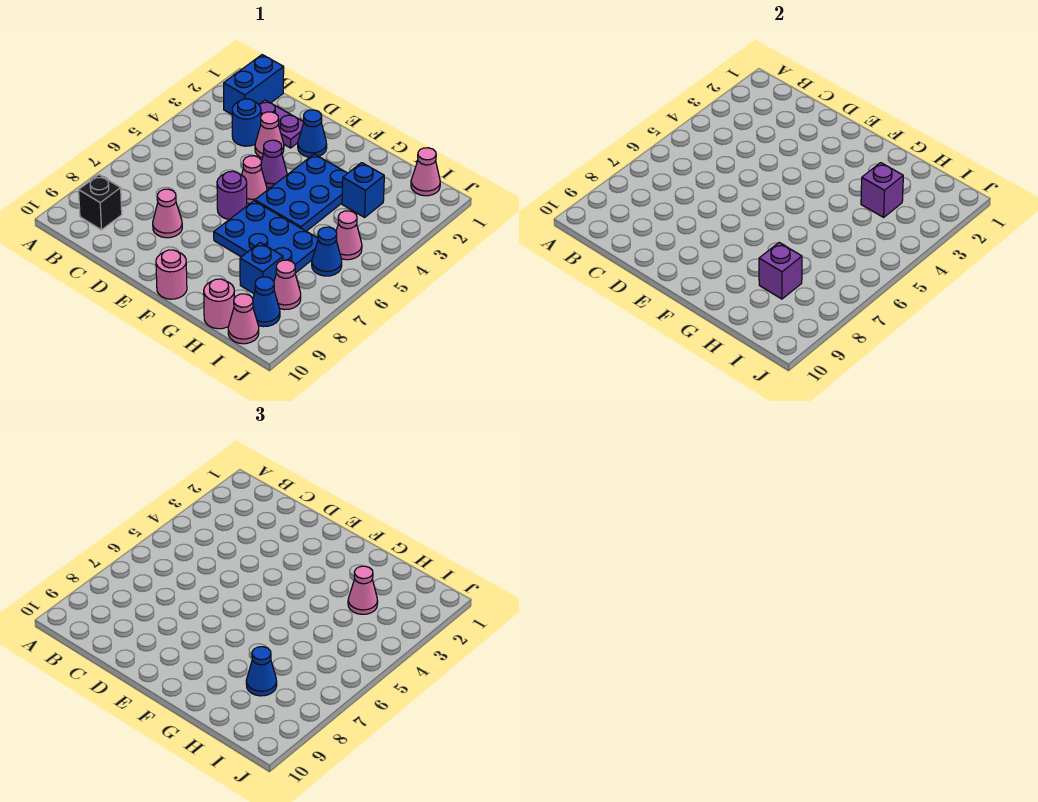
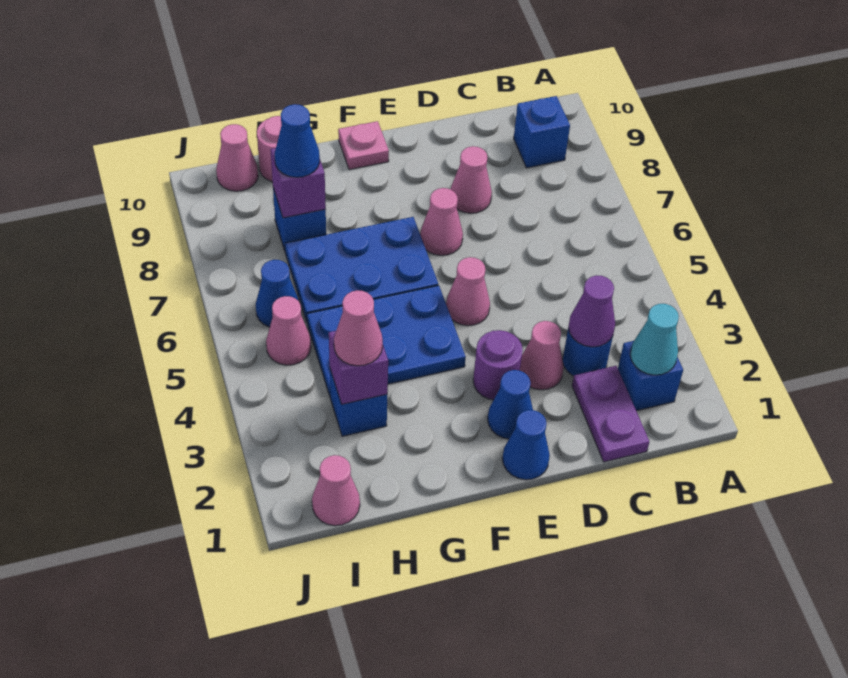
blue brick B1:B2 level 1 -> blue brick B2 level 1
none -> cyan cone B2 level 2
black brick B9 level 1 -> blue brick B9 level 1
purple plate C2:D2 level 1 -> purple plate C1:C2 level 1
purple cone E4 level 1 -> purple cone C3 level 2
purple round brick E6 level 1 -> purple round brick E3 level 1
blue plate F3:G5 level 1 -> blue plate F4:H5 level 1
pink round brick F10 level 1 -> pink plate F10 level 1
pink cone I8 level 1 -> pink cone E7 level 1
blue cone I9 level 1 -> blue cone E1 level 1

